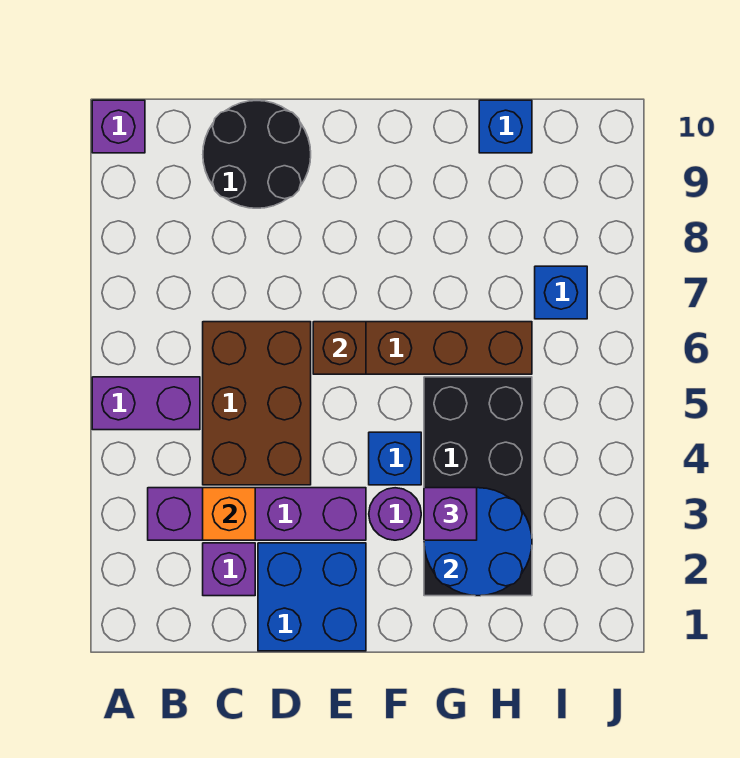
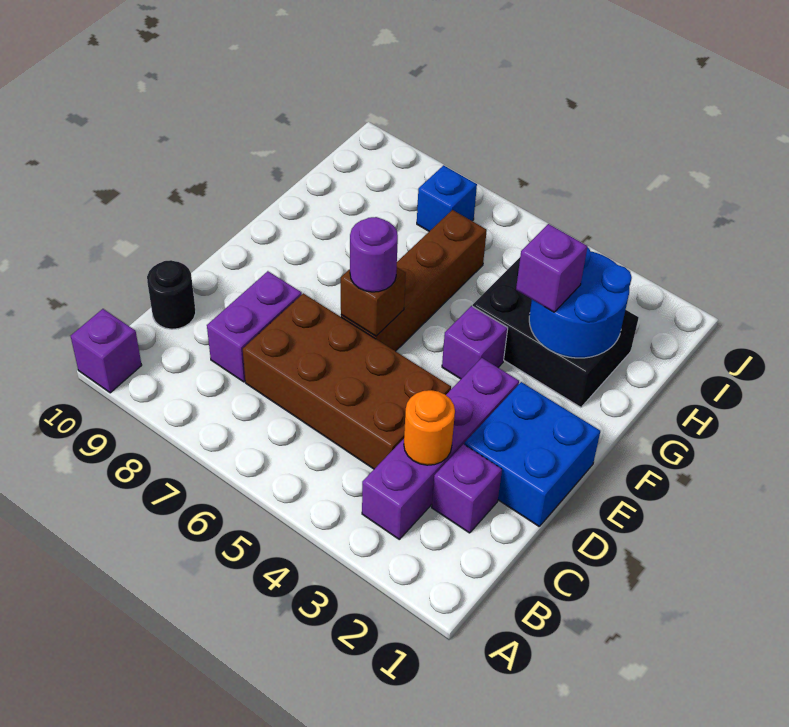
purple brick A5:B5 level 1 -> purple brick C8:D8 level 1
orange brick C3 level 2 -> orange round brick C3 level 2
brown brick C4:D6 level 1 -> brown brick C4:D7 level 1
black round brick C9:D10 level 1 -> black round brick C10 level 1
purple round brick F3 level 1 -> purple round brick E6 level 3
blue brick F4 level 1 -> purple brick F4 level 1
black brick G2:H5 level 1 -> black brick G2:H4 level 1
blue brick H10 level 1 -> none

